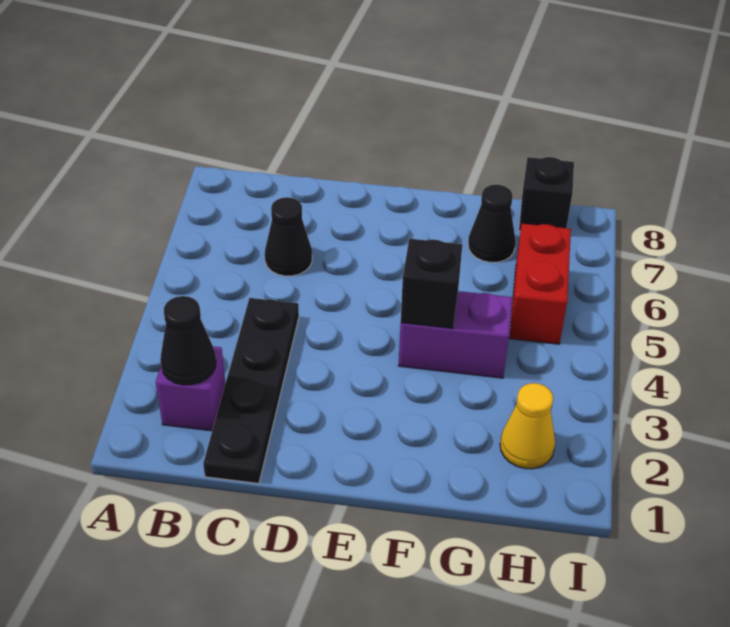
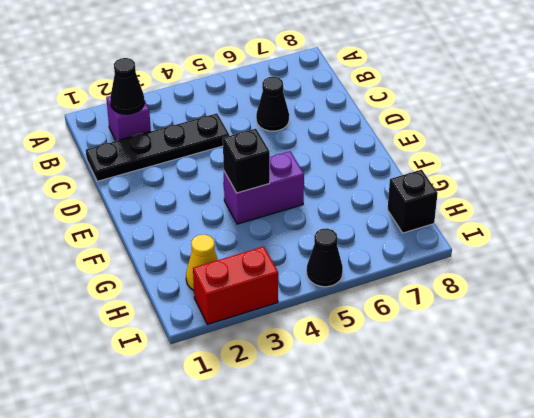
purple brick F4:G4 level 1 -> purple brick F4:F5 level 1
black cone G7 level 1 -> black cone I5 level 1
red brick H5:H6 level 1 -> red brick I2:I3 level 1

